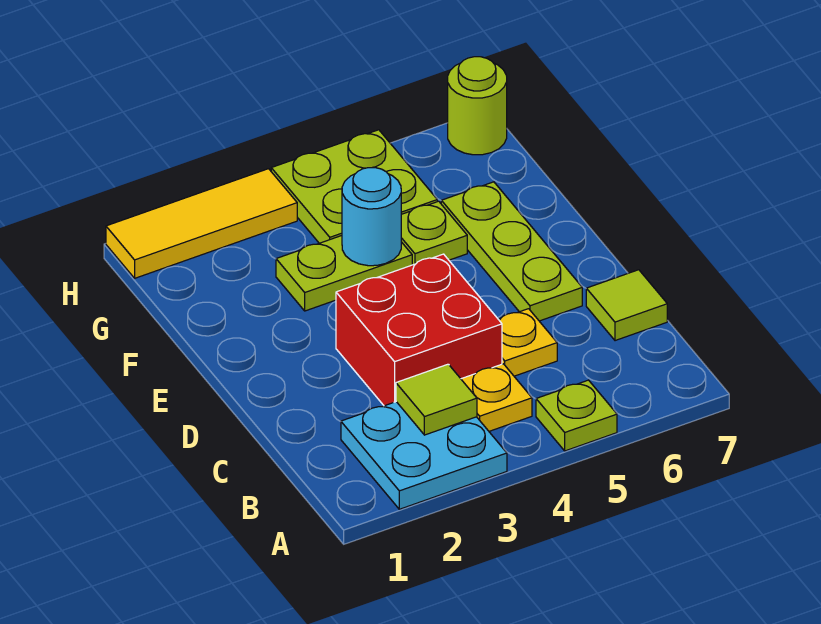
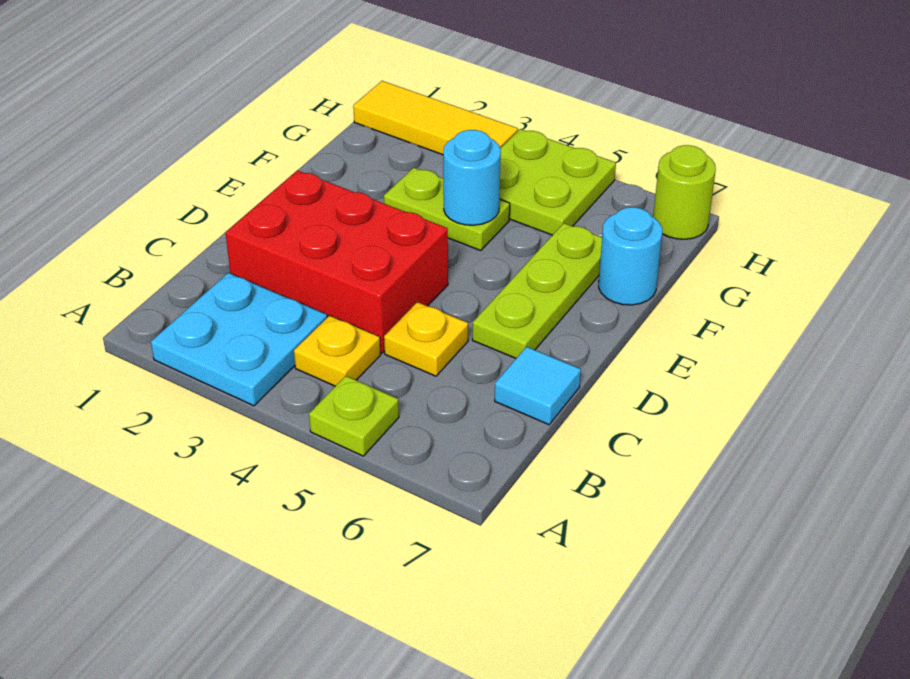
lime tile B3 level 2 -> none
red brick C3:D4 level 1 -> red brick C2:D4 level 1
lime tile C7 level 1 -> cyan tile C7 level 1
lime plate F5 level 1 -> none
none -> cyan round brick F7 level 1

